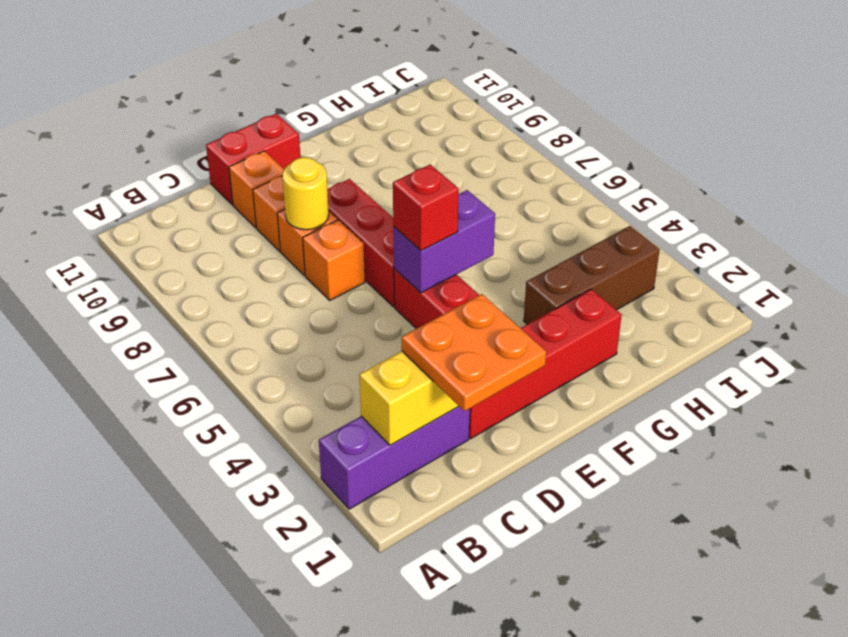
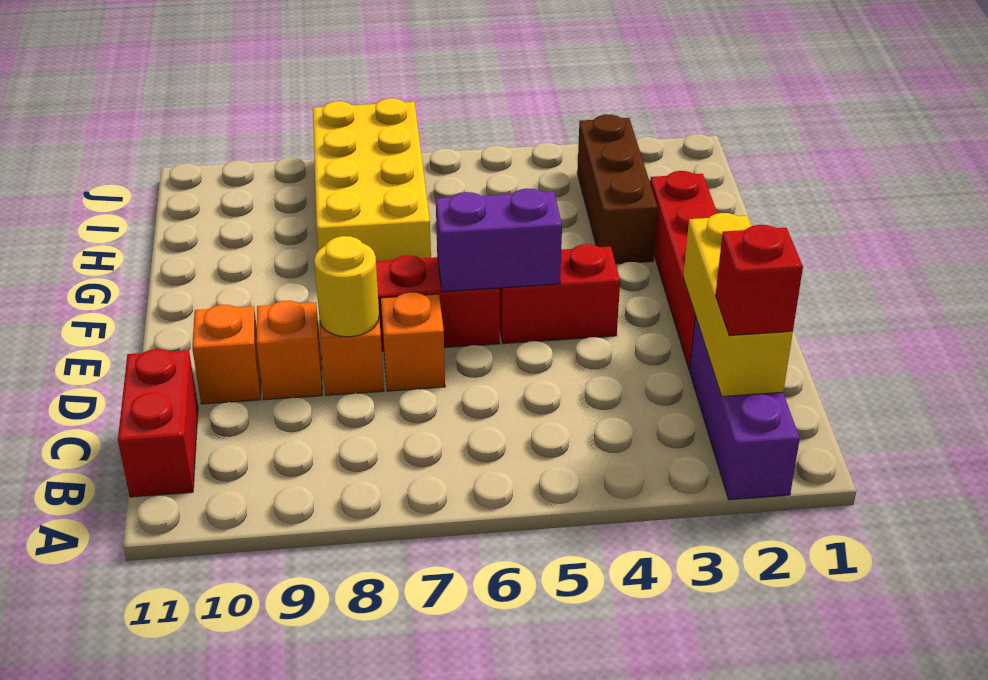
orange plate C1:D2 level 3 -> none
red brick D11:E11 level 1 -> red brick B11:C11 level 1
purple brick E5:F5 level 2 -> purple brick E5:E6 level 2
red brick E5 level 3 -> red brick B2 level 3
none -> yellow brick G7:J8 level 1

